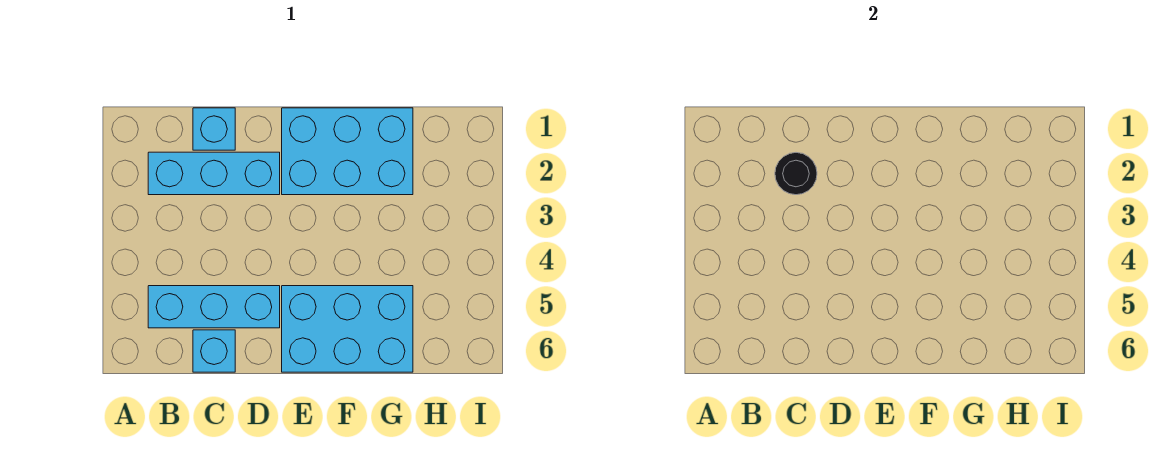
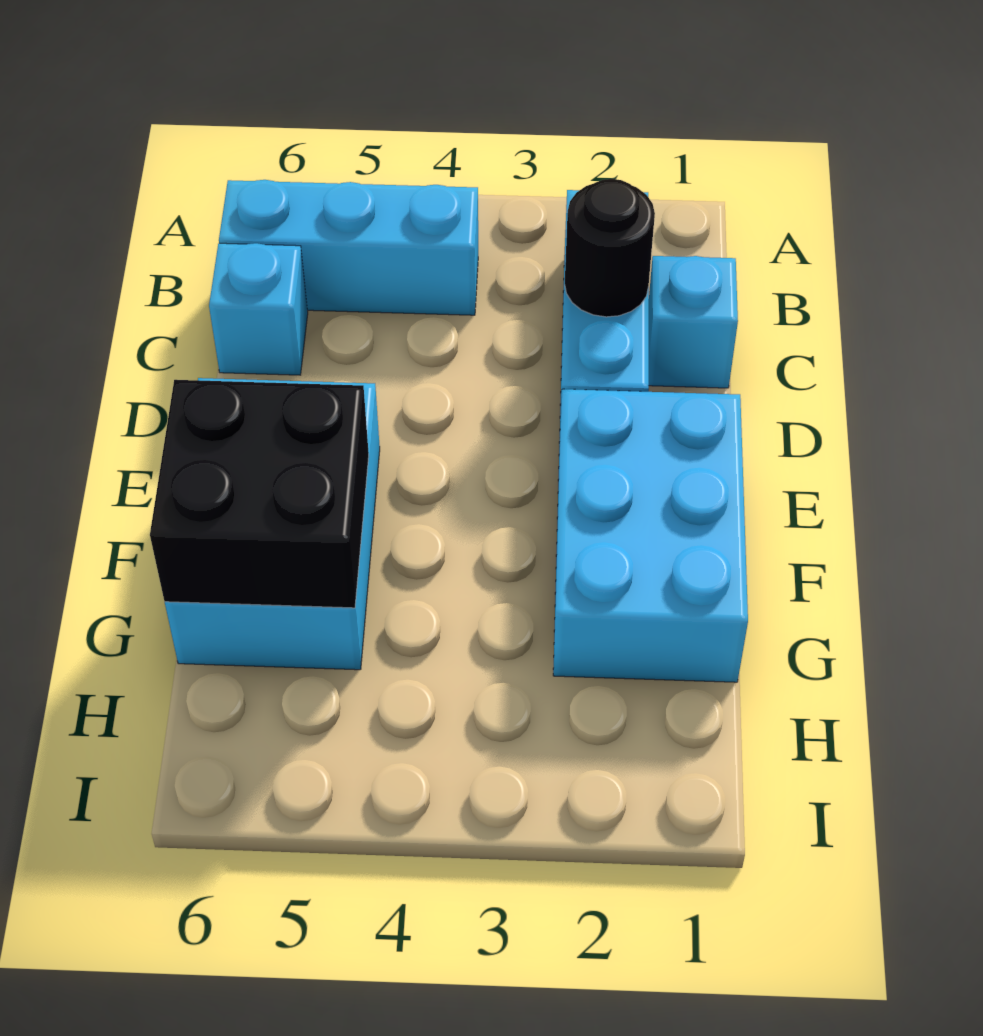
cyan brick B5:D5 level 1 -> cyan brick B4:B6 level 1
none -> black brick F5:G6 level 2

